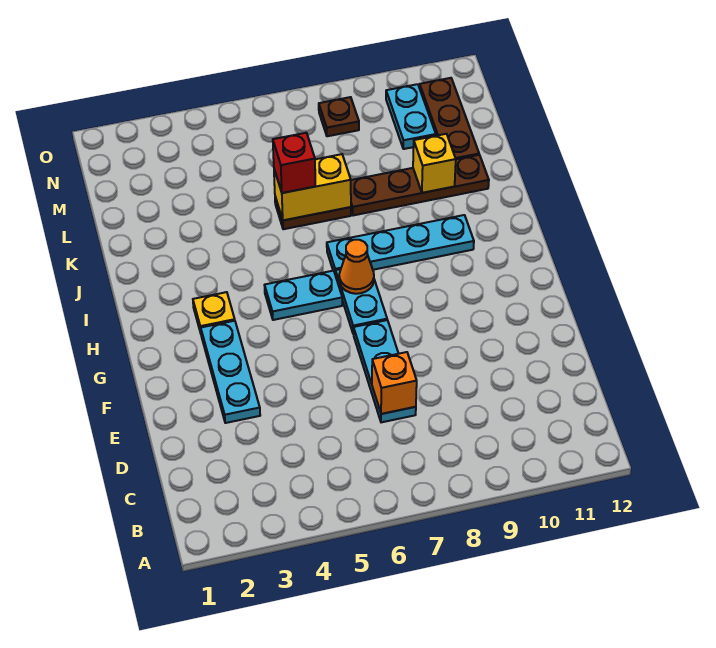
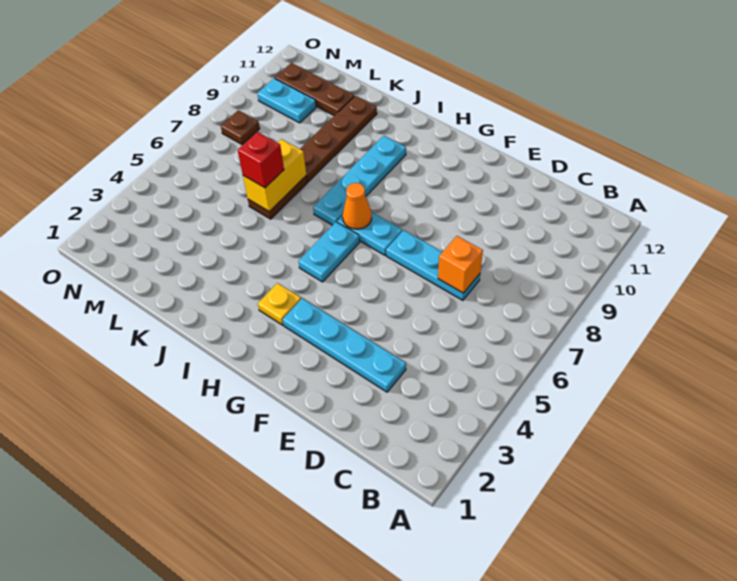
cyan plate E3:G3 level 1 -> cyan plate D3:G3 level 1
yellow brick K10 level 2 -> none

